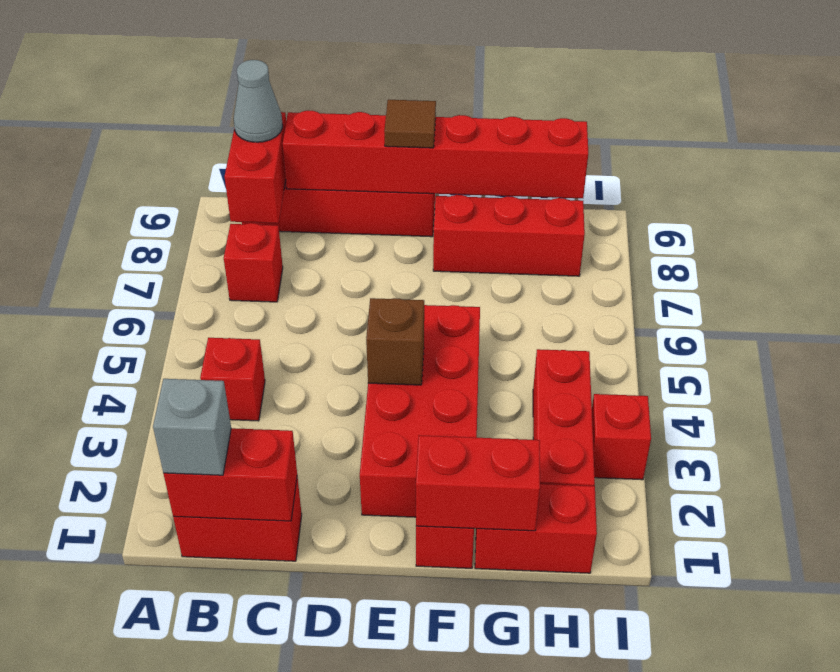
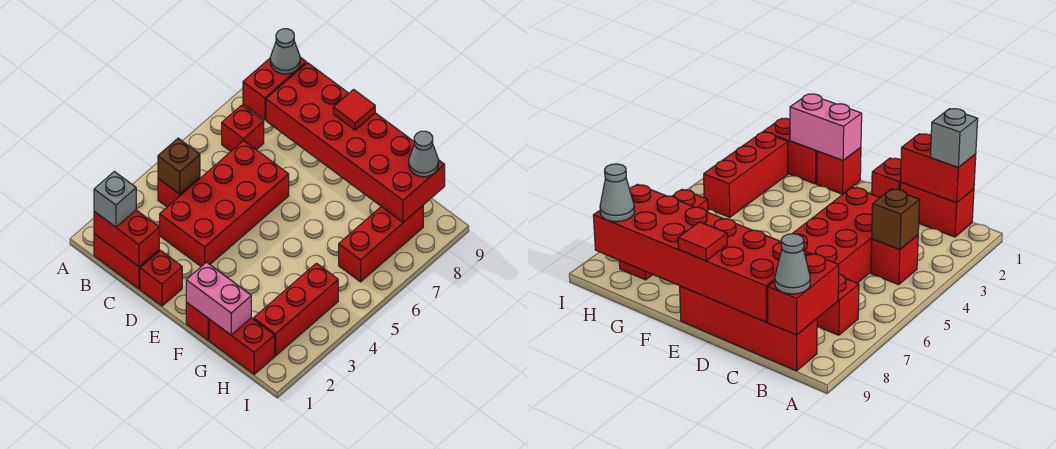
red brick C9:H9 level 2 -> red brick C8:H9 level 2
red brick E2:F5 level 1 -> red brick C3:D6 level 1
brown brick E4 level 2 -> brown brick B4 level 2
brown tile E9 level 3 -> red tile E9 level 3
red brick F1:G1 level 2 -> pink brick F1:G1 level 2
red brick F8:H8 level 1 -> red brick H6:H8 level 1
none -> grey cone H9 level 3
red brick I3 level 1 -> red brick D1 level 1

